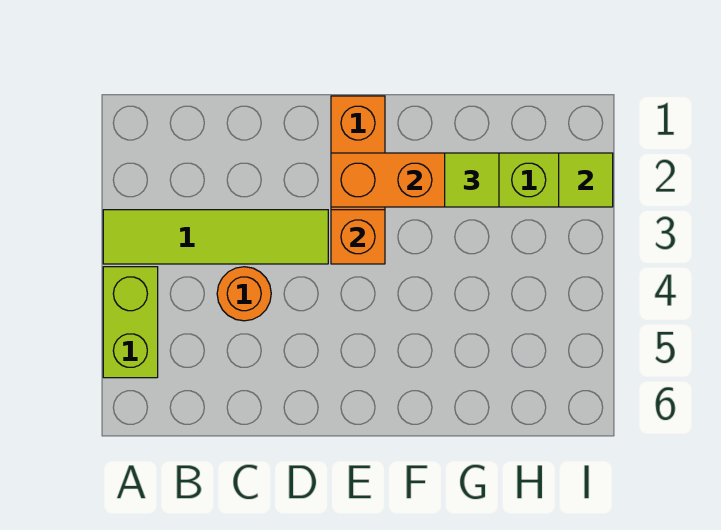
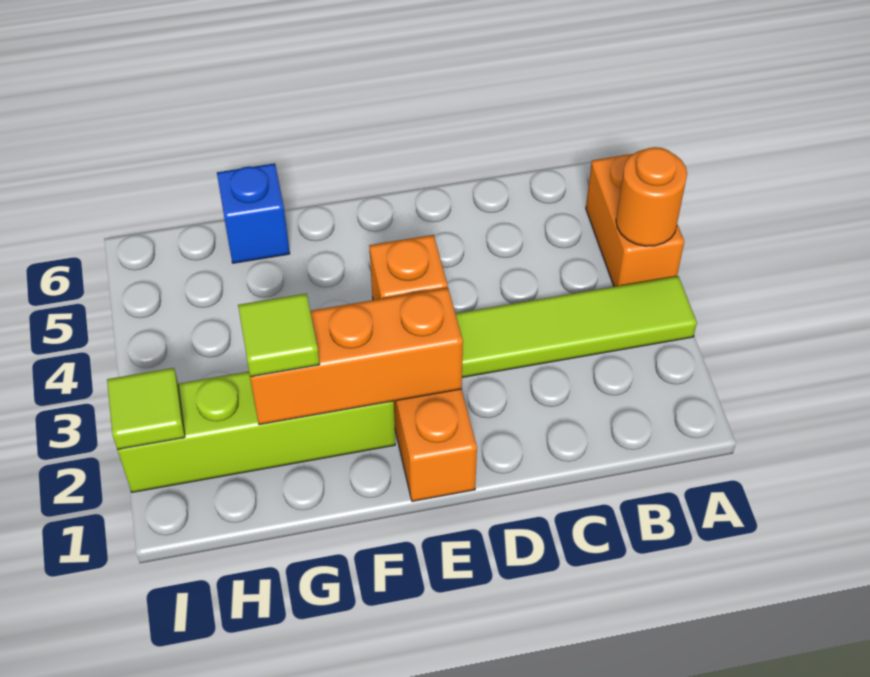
lime brick A4:A5 level 1 -> orange brick A4:A5 level 1
orange round brick C4 level 1 -> orange round brick A4 level 2
none -> blue brick G6 level 1

